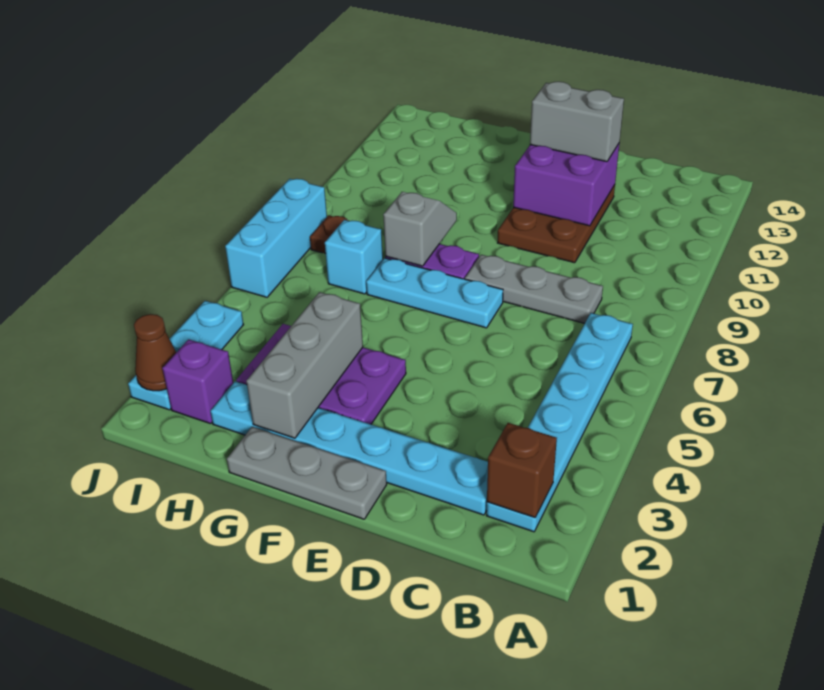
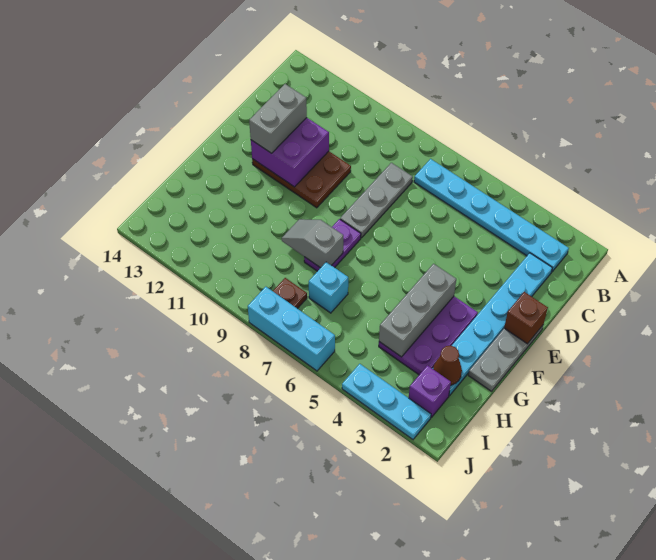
brown brick B2 level 2 -> brown brick E1 level 2
cyan plate E7:G7 level 1 -> none
grey brick G2:G4 level 2 -> grey brick F4:H4 level 2
brown cone J2 level 2 -> brown cone H2 level 2

